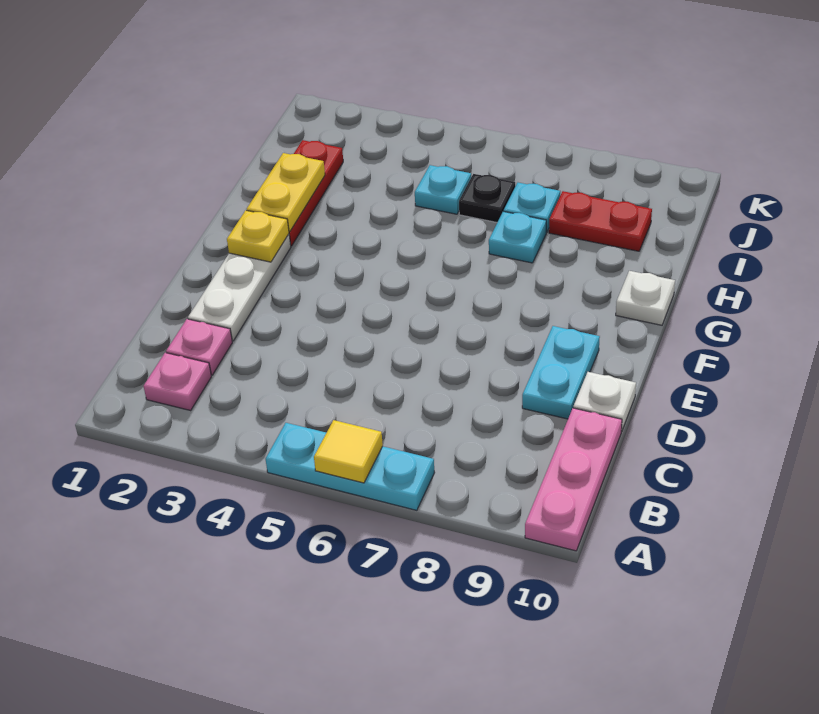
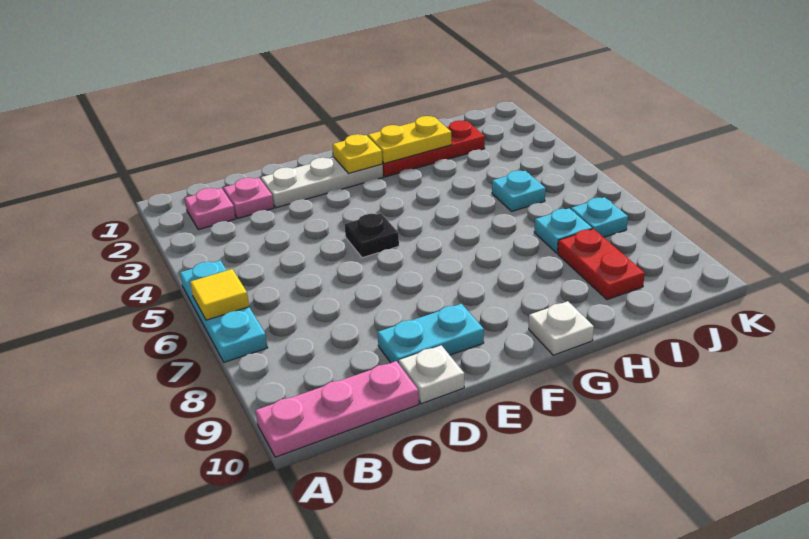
cyan plate H7 level 1 -> cyan plate J7 level 1
black plate I6 level 1 -> black plate E5 level 1

